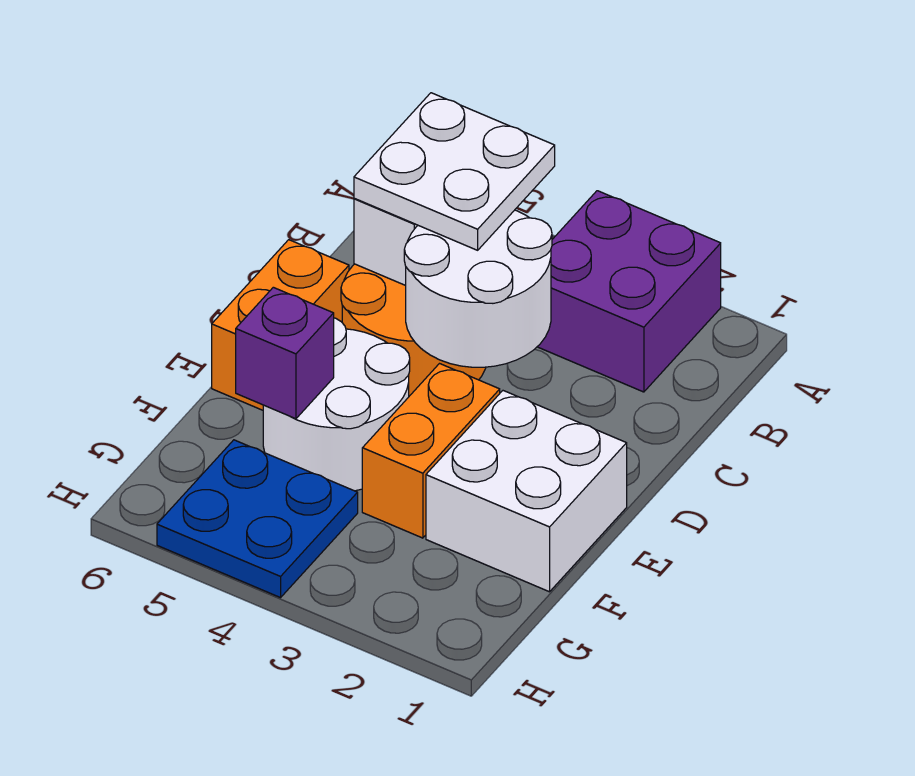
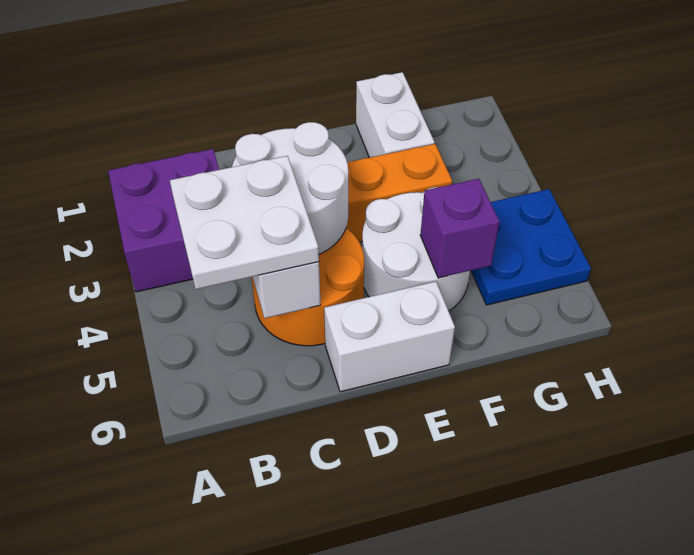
orange brick D6:E6 level 1 -> white brick D6:E6 level 1
white brick E1:F2 level 1 -> white brick F1:F2 level 1

